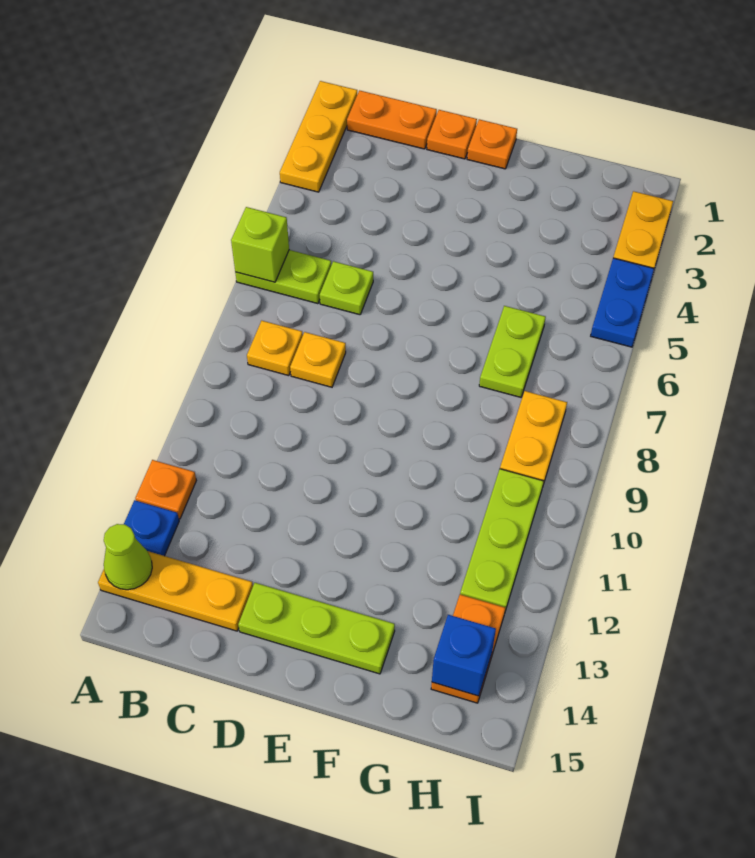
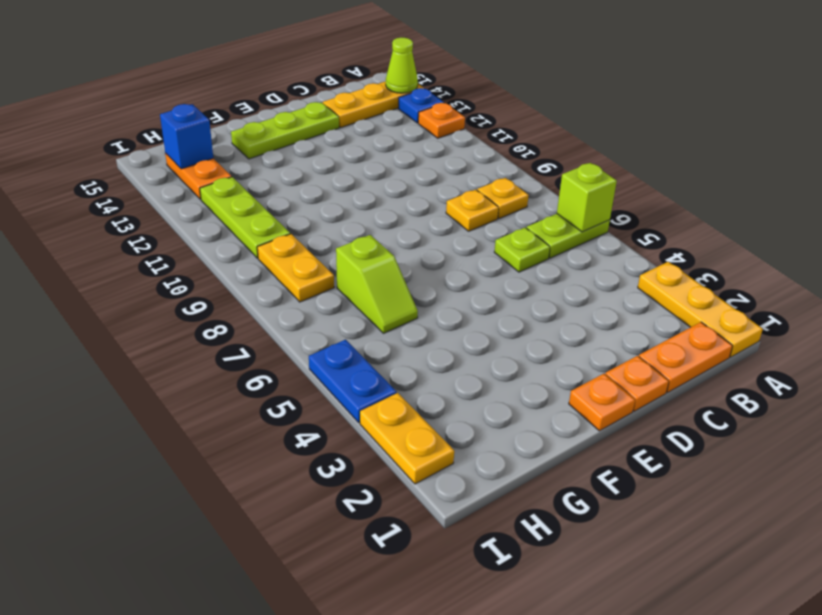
lime plate G6:G7 level 1 -> lime slope G6:G7 level 1 top 7

